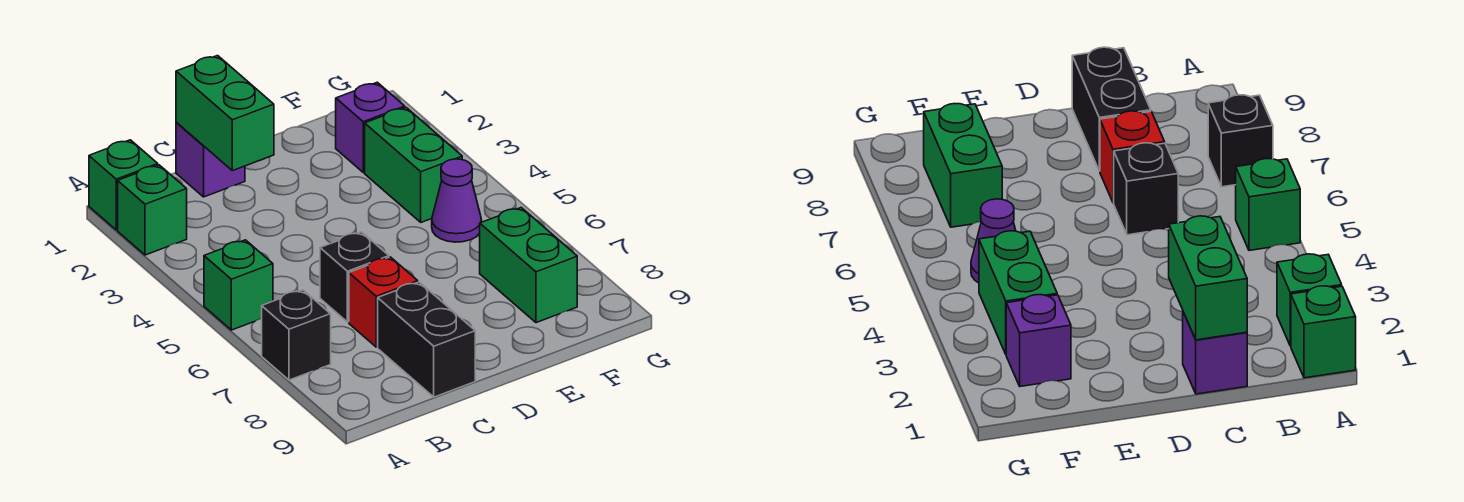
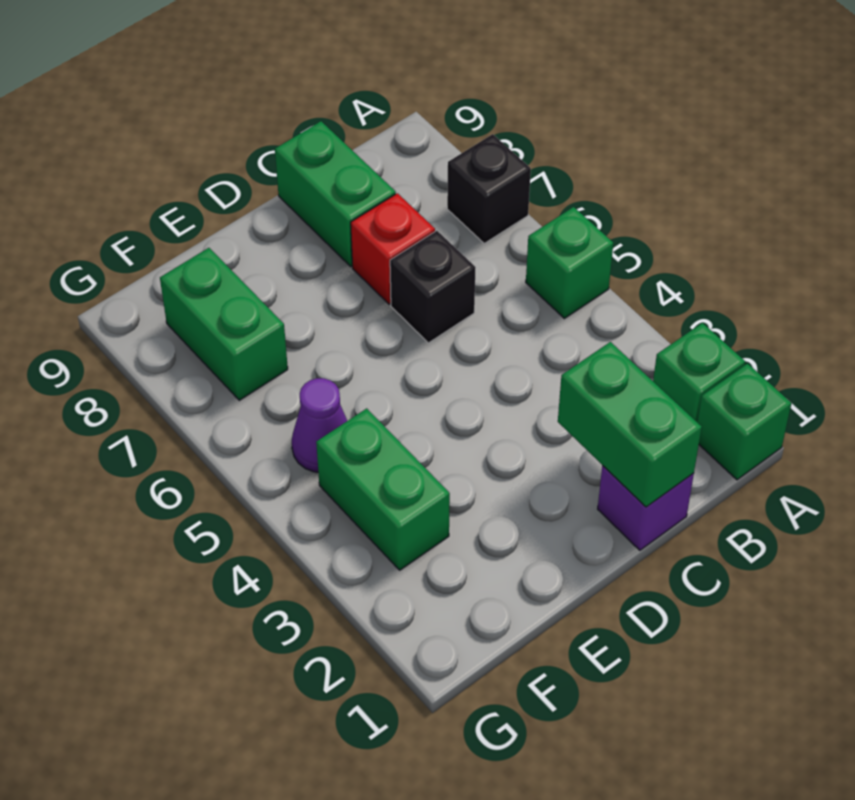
black brick C8:C9 level 1 -> green brick C8:C9 level 1
purple brick F2 level 1 -> none

